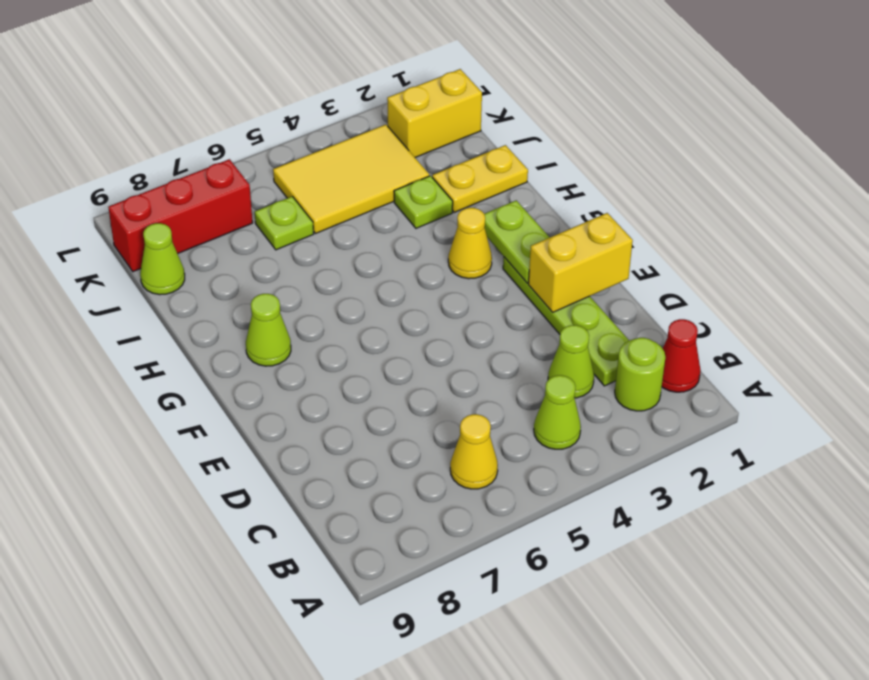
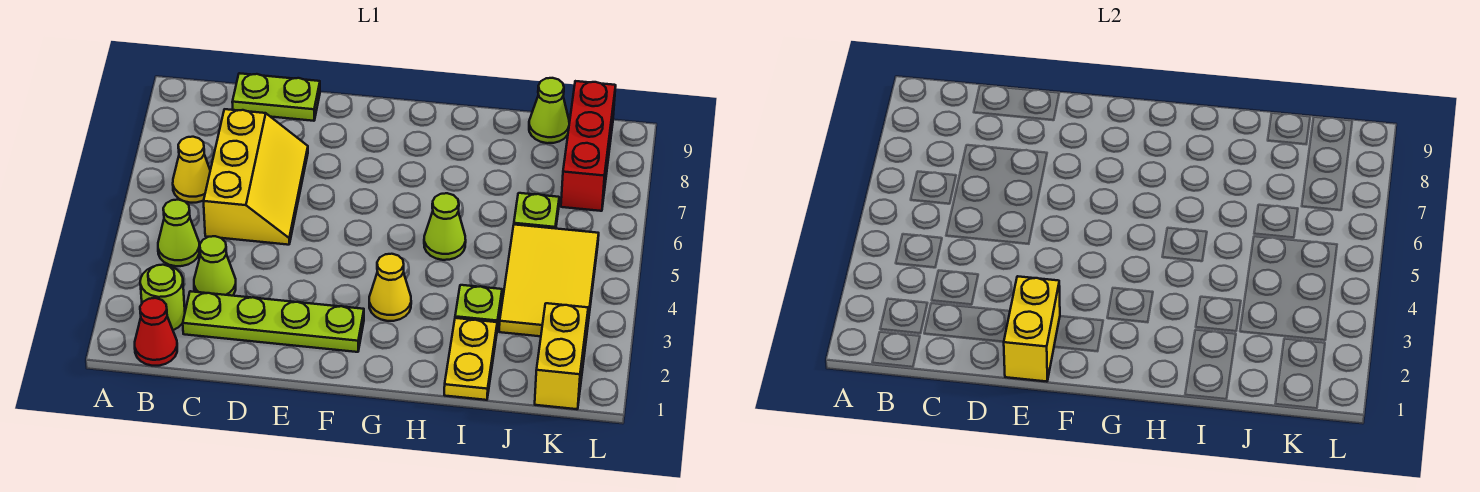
none -> yellow slope C5:D7 level 1 top C
lime plate F2:G2 level 2 -> lime plate C9:D9 level 1
lime cone G8 level 1 -> lime cone H5 level 1

